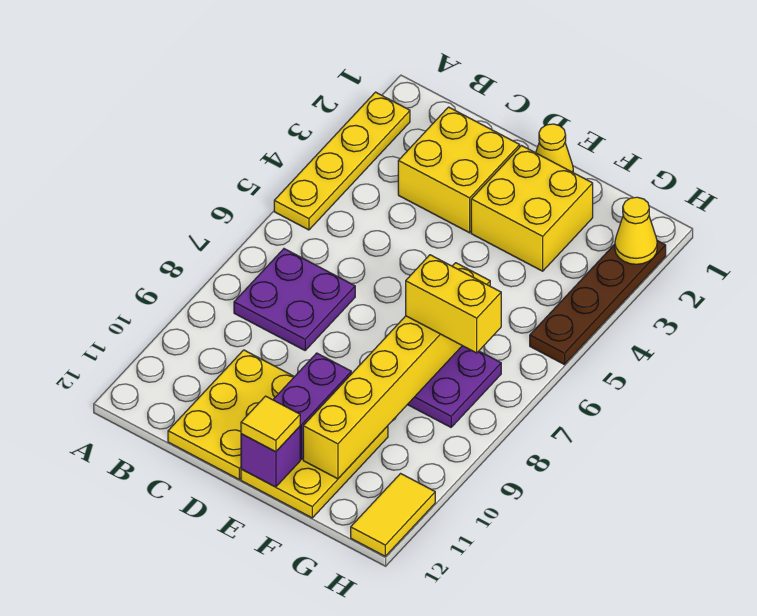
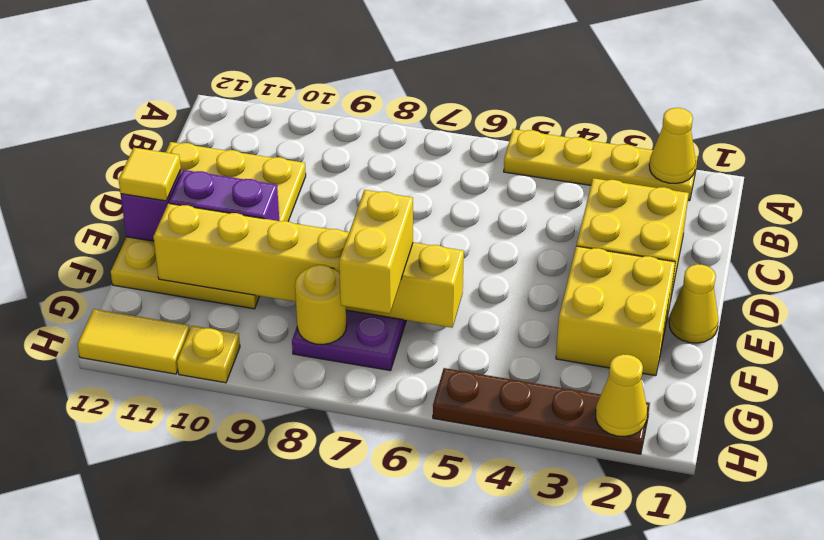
none -> yellow cone A2 level 2
purple plate B7:C8 level 1 -> none
none -> yellow round brick G8 level 2
none -> yellow plate H10 level 1

